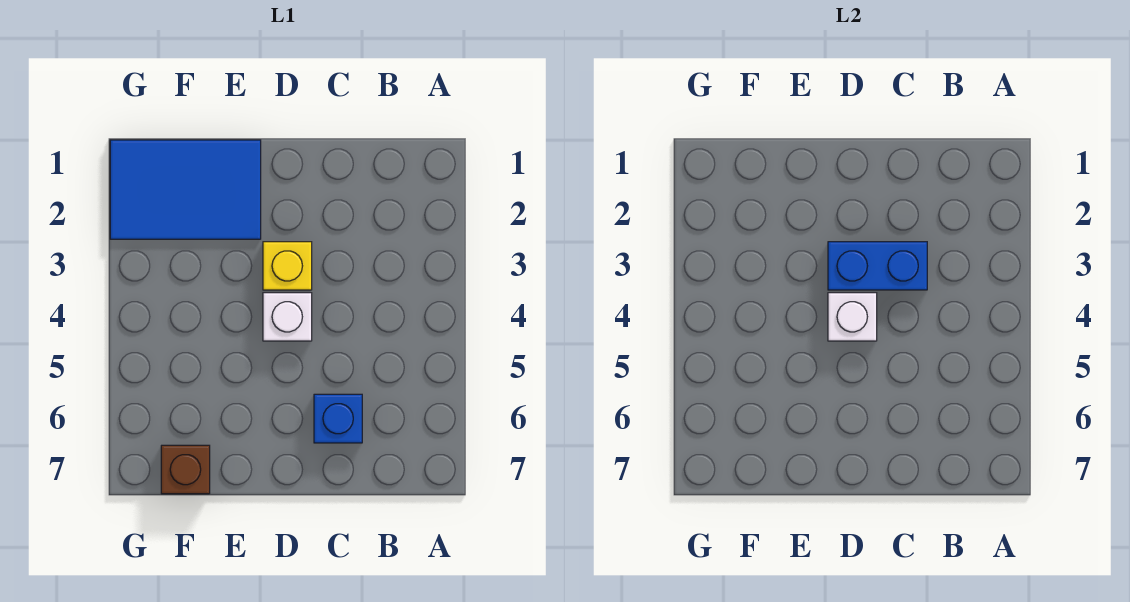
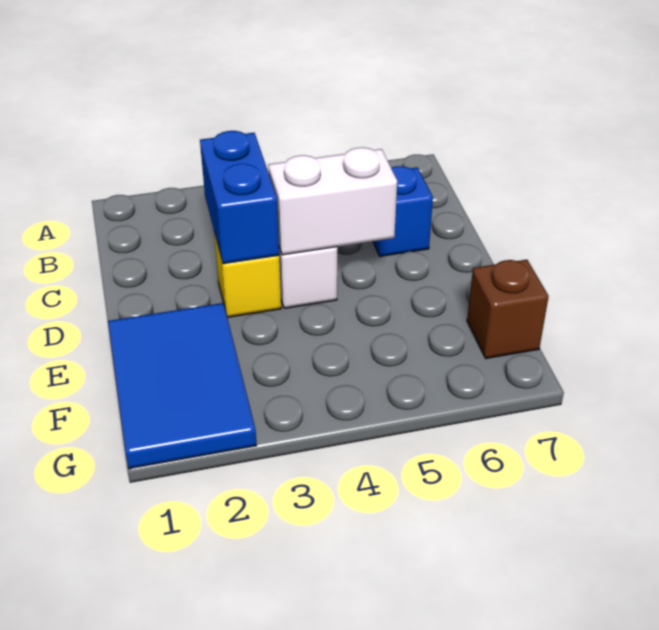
white brick D4 level 2 -> white brick D4:D5 level 2

